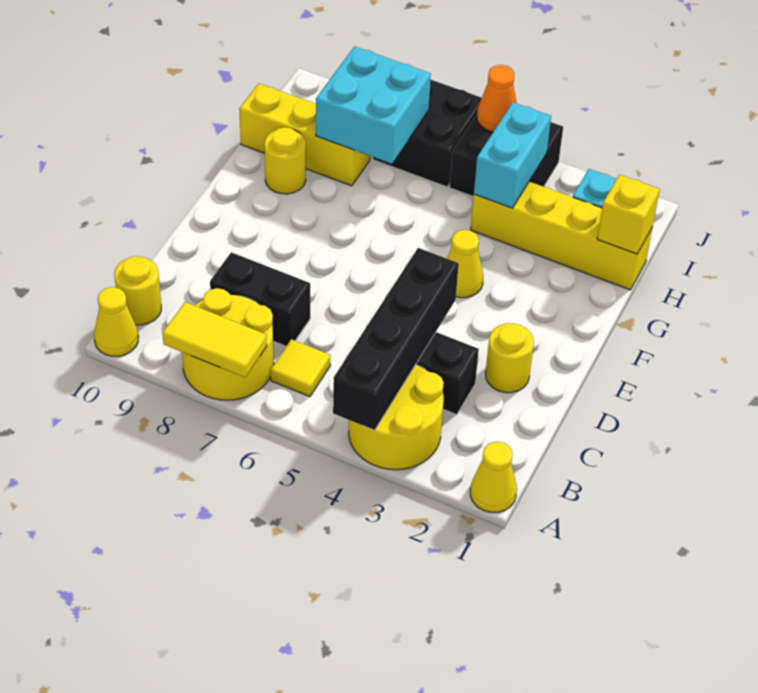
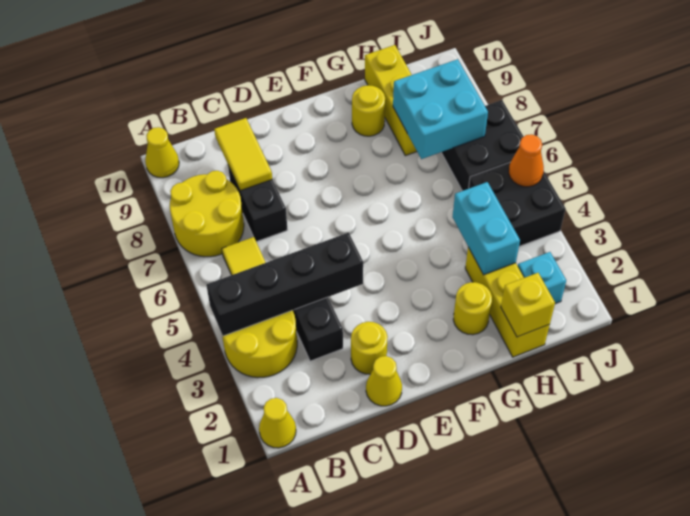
yellow tile A7:A8 level 2 -> yellow tile C8:C9 level 2
yellow round brick B10 level 1 -> yellow round brick G2 level 1
yellow cone F4 level 1 -> yellow cone D1 level 1
yellow brick H1:H4 level 1 -> yellow brick H1:H3 level 1
cyan brick H4:I4 level 2 -> cyan brick H3:H4 level 2

